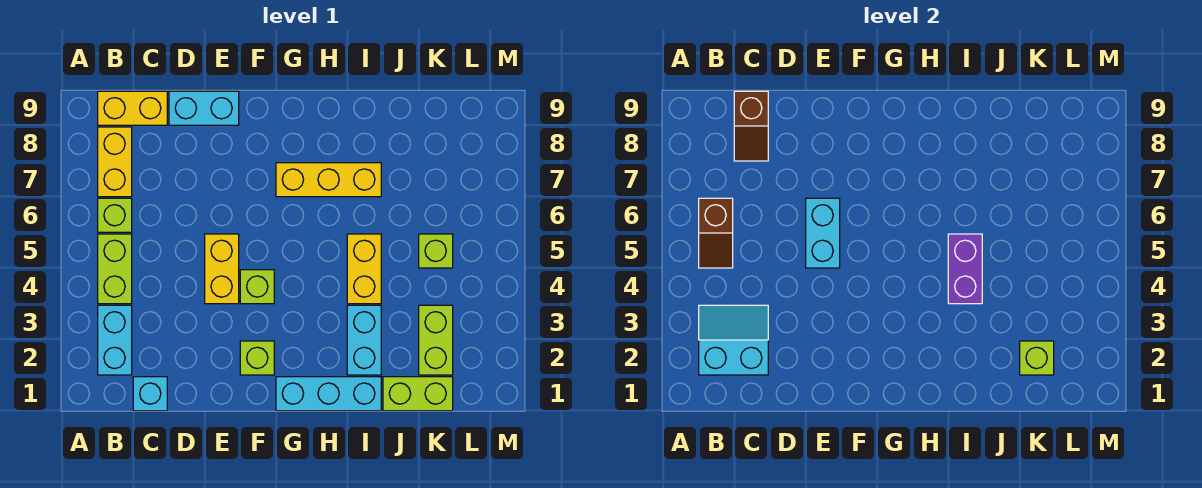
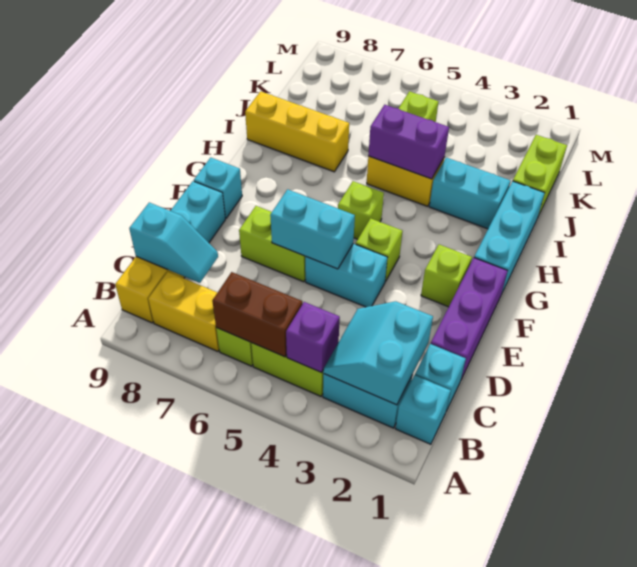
none -> cyan brick B1 level 1
none -> purple brick B4 level 2
brown slope B5:B6 level 2 top 6 -> brown brick B5:B6 level 2
brown slope C8:C9 level 2 top 9 -> cyan slope C8:C9 level 2 top 9
none -> purple brick D1:F1 level 1
yellow brick E4:E5 level 1 -> cyan brick E4:E5 level 1
none -> cyan brick F9 level 1
yellow brick G7:I7 level 1 -> yellow brick I7:I9 level 1
lime brick K2:K3 level 1 -> lime brick E6:E7 level 1
lime brick K2 level 2 -> lime brick G5 level 1

